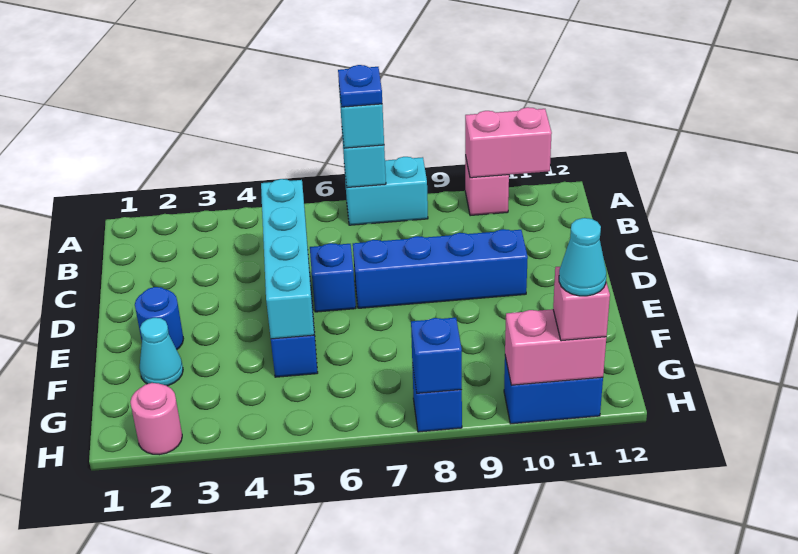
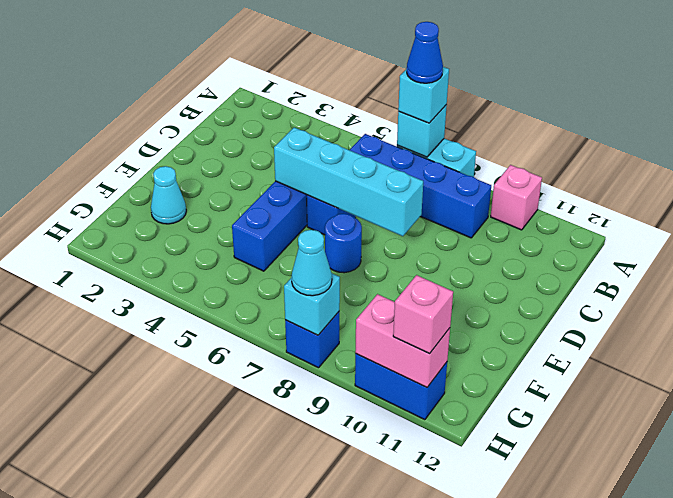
blue plate A7 level 4 -> blue cone A7 level 4
pink brick A10:A11 level 2 -> none
cyan brick C5:F5 level 2 -> cyan brick D5:D8 level 2
blue brick D7:D10 level 1 -> blue brick B6:B9 level 1
blue round brick E2 level 1 -> blue round brick E7 level 1
pink round brick H2 level 1 -> none
blue brick H8 level 2 -> cyan brick H8 level 2
cyan cone H11 level 4 -> cyan cone H8 level 3

